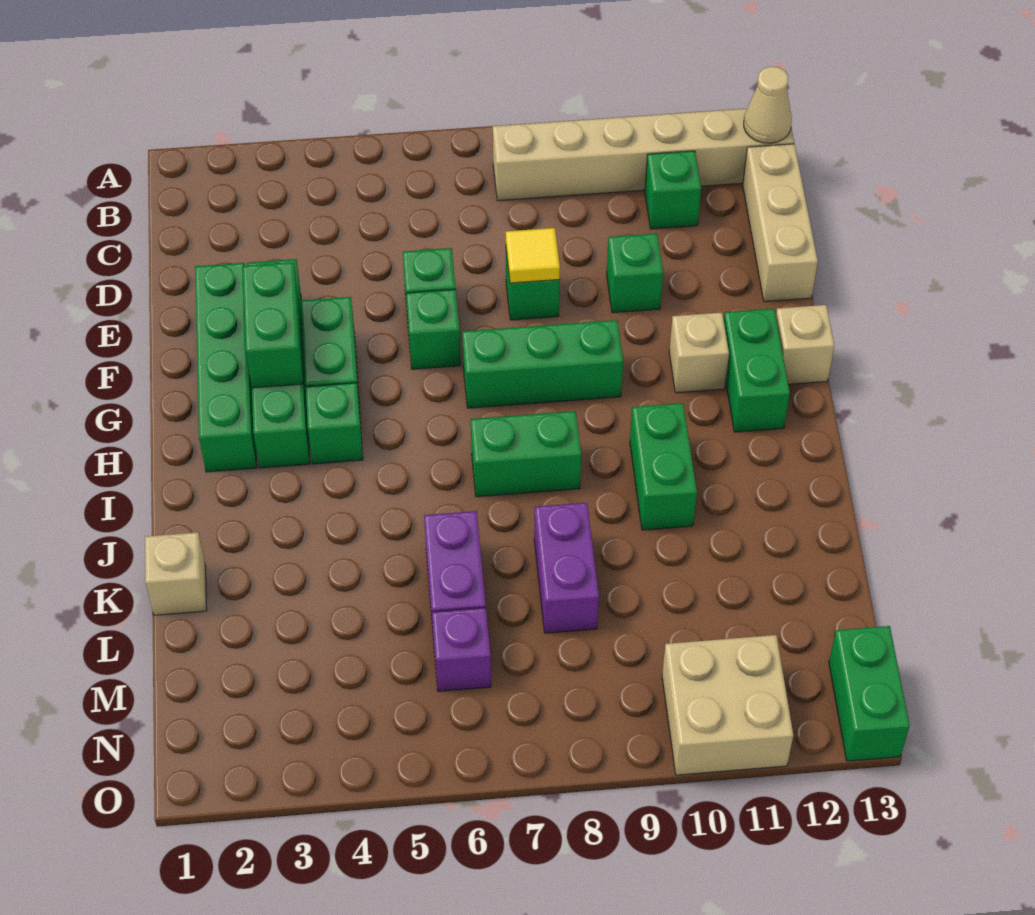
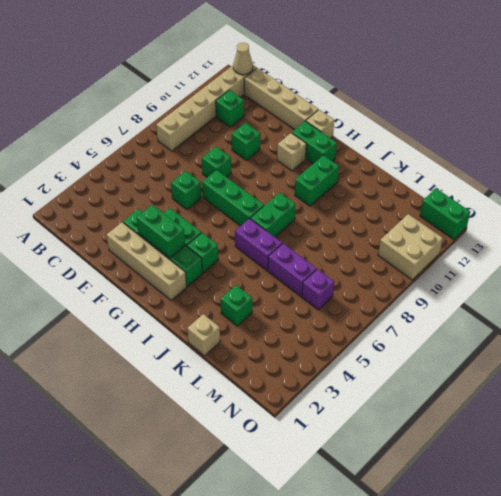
tan brick C13:E13 level 1 -> tan brick C13:F13 level 1
green brick E2:H2 level 1 -> tan brick E2:H2 level 1
yellow tile E8 level 2 -> none
green brick F6 level 1 -> green brick K3 level 1
green brick G7:G9 level 1 -> green brick F7:H7 level 1
green brick I10:J10 level 1 -> green brick I10:I11 level 1
purple brick K8:L8 level 1 -> purple brick I6:J6 level 1

